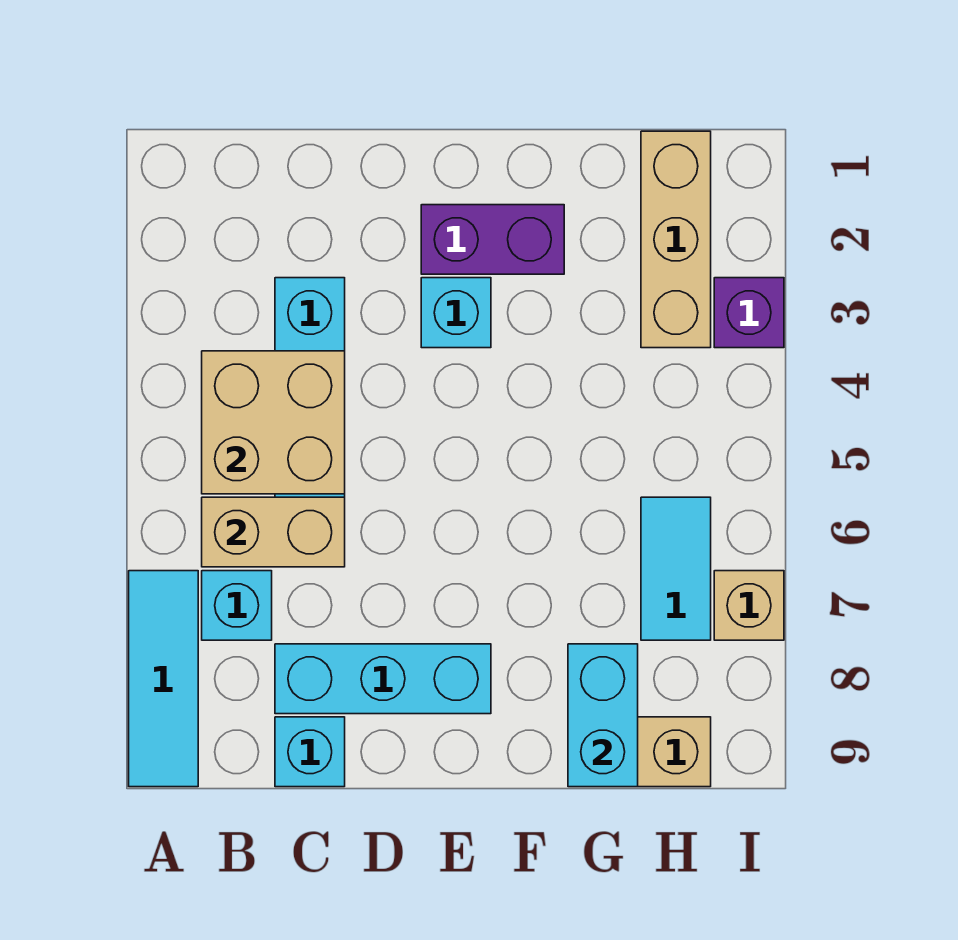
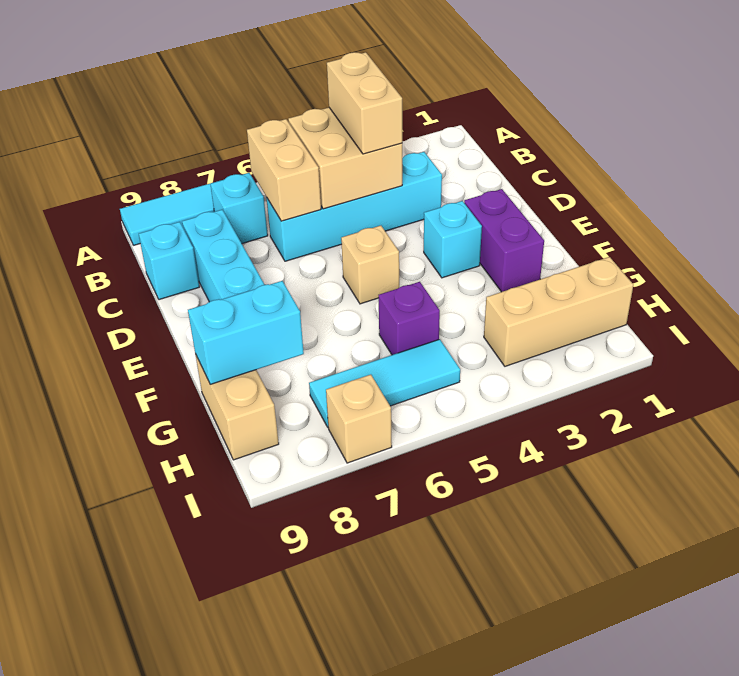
none -> tan brick B4:C4 level 3
none -> tan brick E5 level 1
cyan tile H6:H7 level 1 -> cyan tile H5:H7 level 1
purple brick I3 level 1 -> purple brick G5 level 1

